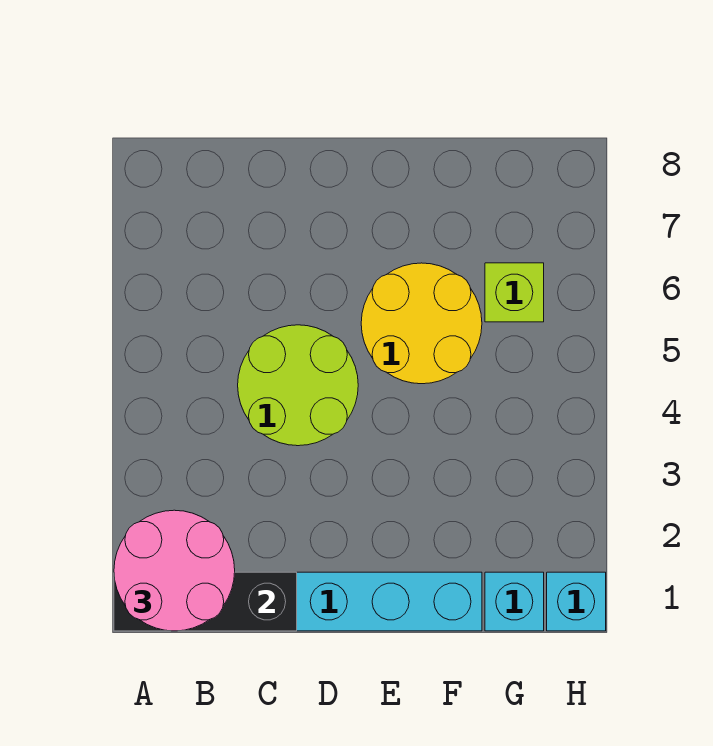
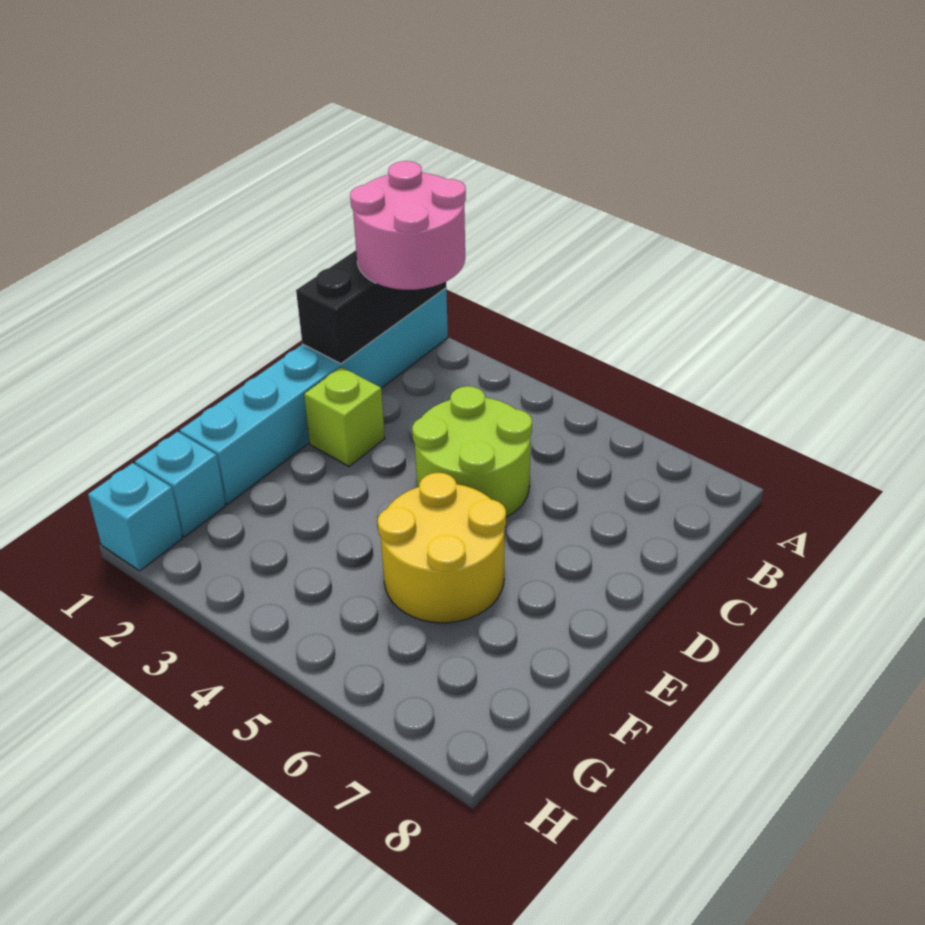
lime brick G6 level 1 -> lime brick D2 level 1

